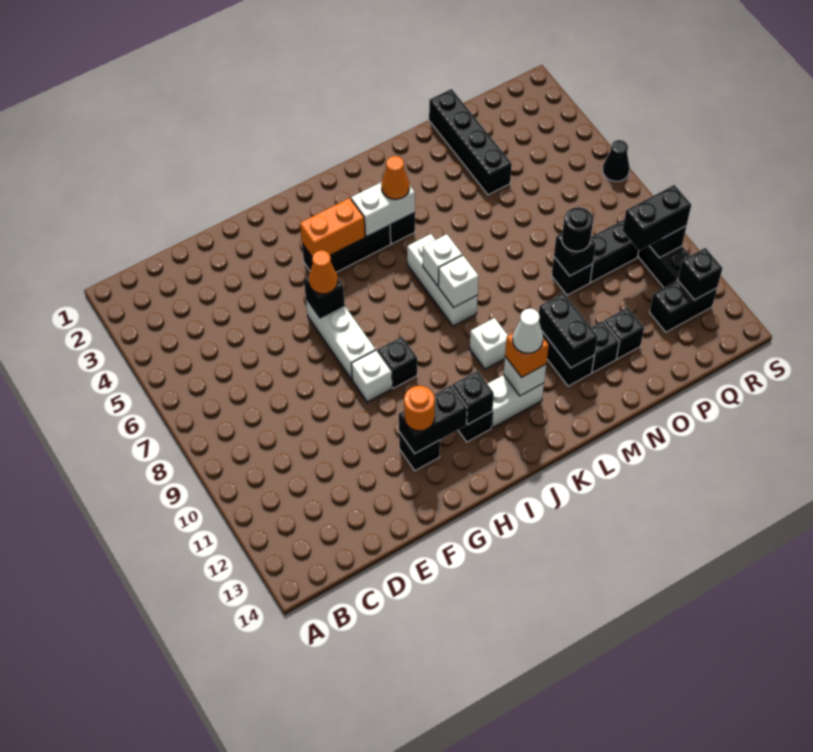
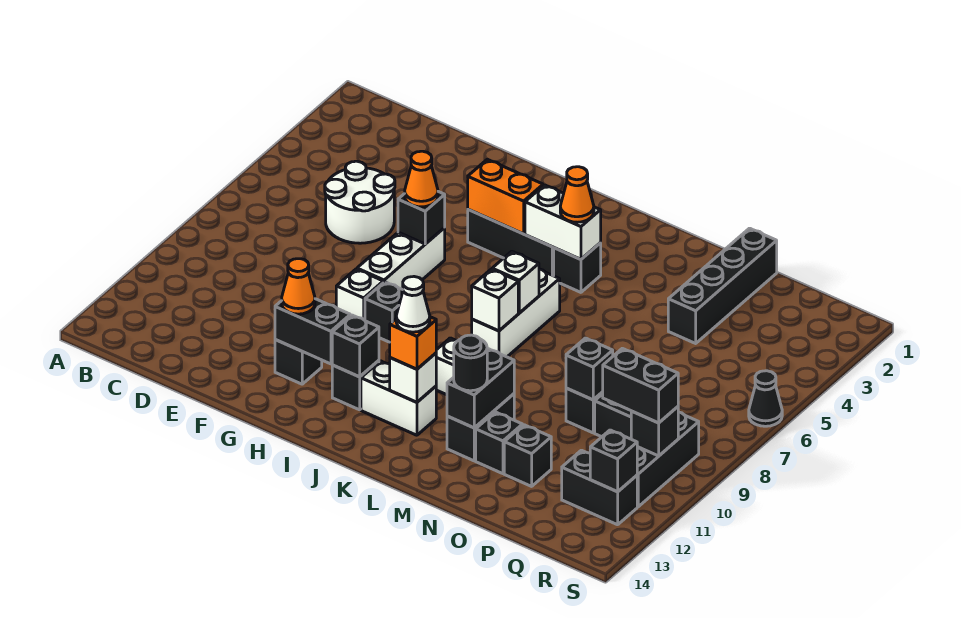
none -> white round brick D5:E6 level 1
orange round brick G12 level 3 -> orange cone G12 level 3
black round brick O9 level 3 -> black round brick M12 level 3

